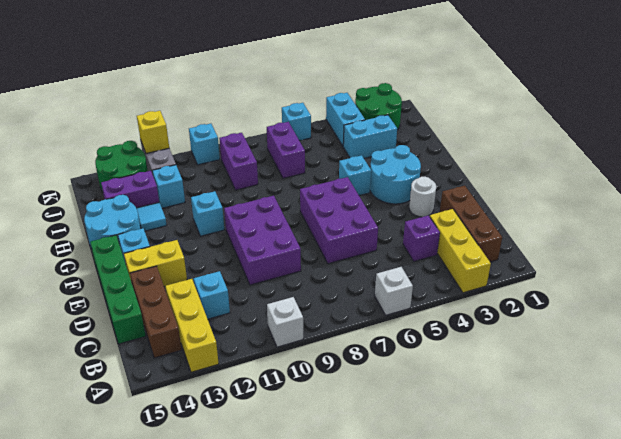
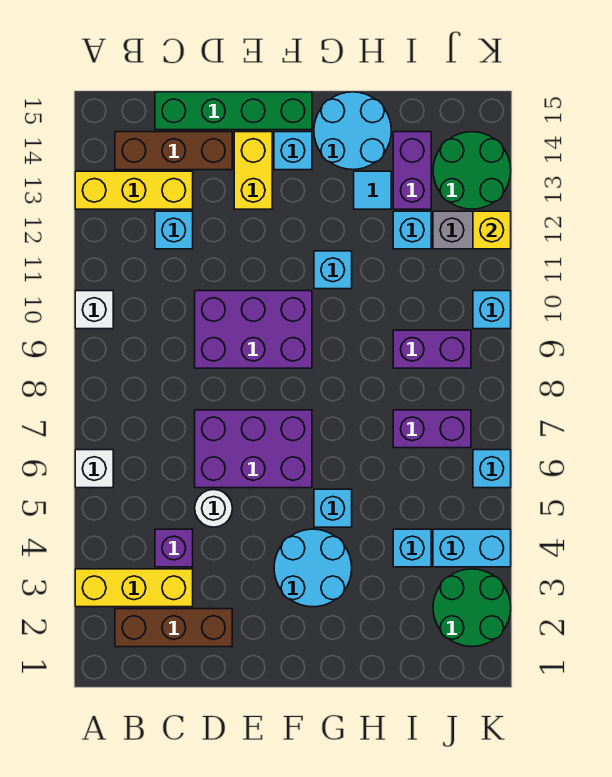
white round brick E3 level 1 -> white round brick D5 level 1
cyan brick I3:I4 level 1 -> cyan brick I4 level 1

